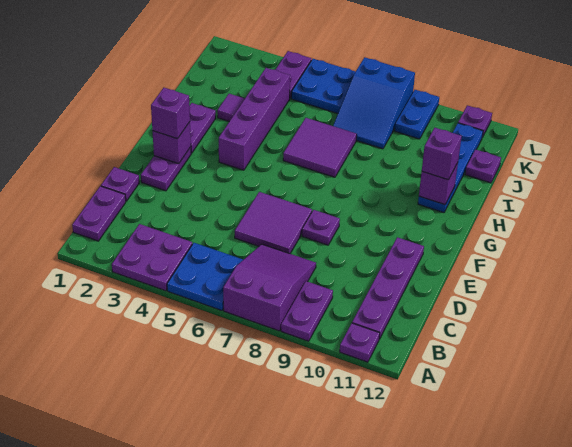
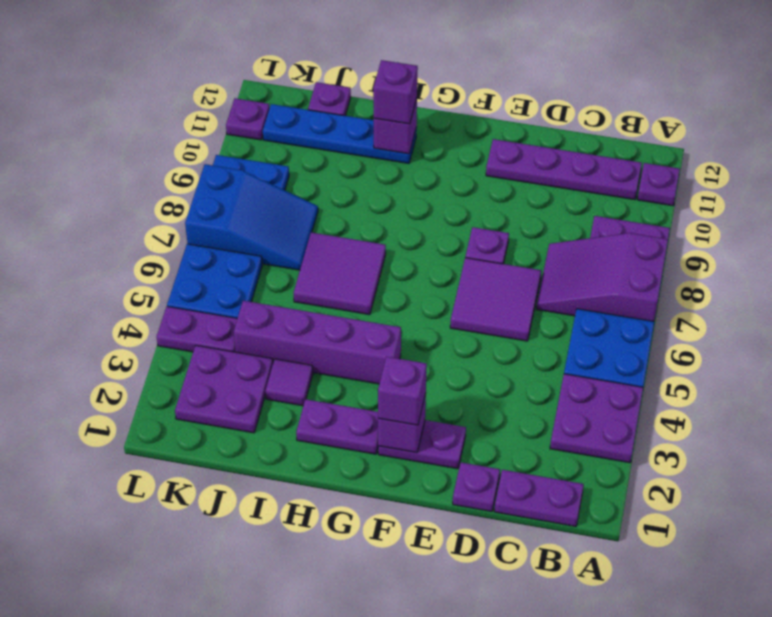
none -> purple plate J2:K3 level 1

